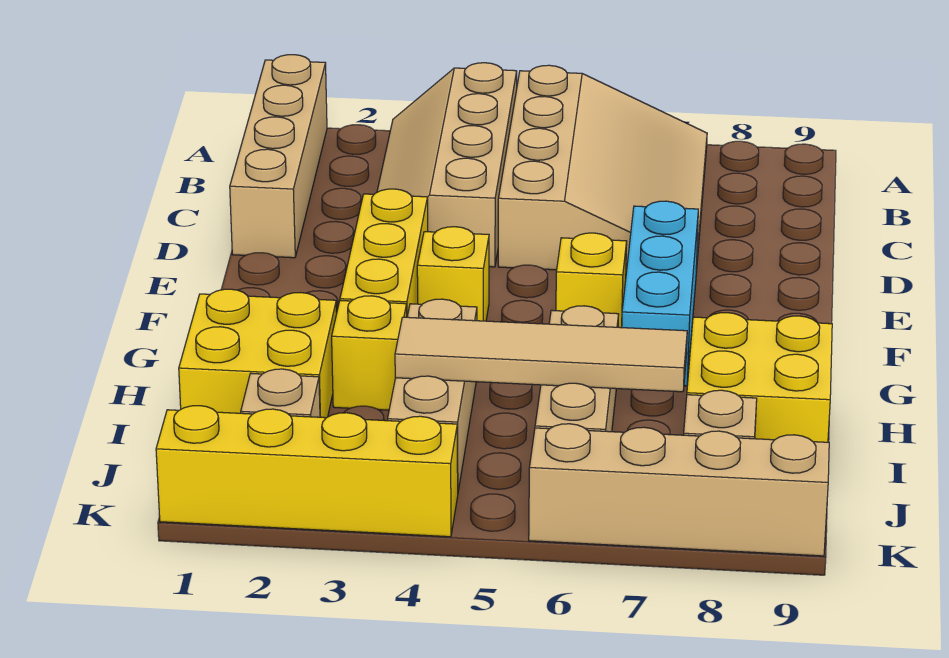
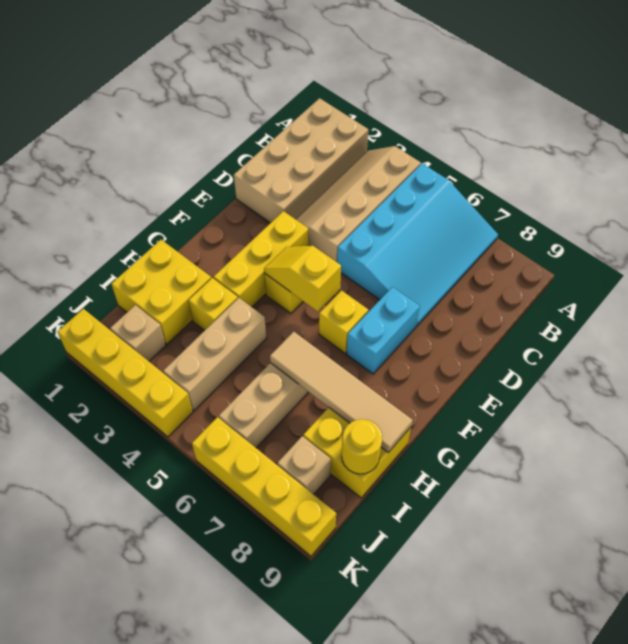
tan brick A1:D1 level 1 -> tan brick A1:D2 level 1
tan slope A5:D7 level 1 top 5 -> cyan slope A5:D7 level 1 top 5
cyan brick E7:G7 level 1 -> cyan brick E7:F7 level 1
none -> yellow slope F4:F5 level 2 top 5
tan tile I4:I7 level 2 -> tan tile H6:H9 level 2
none -> yellow round brick I9 level 2
tan brick K6:K9 level 1 -> yellow brick K6:K9 level 1

